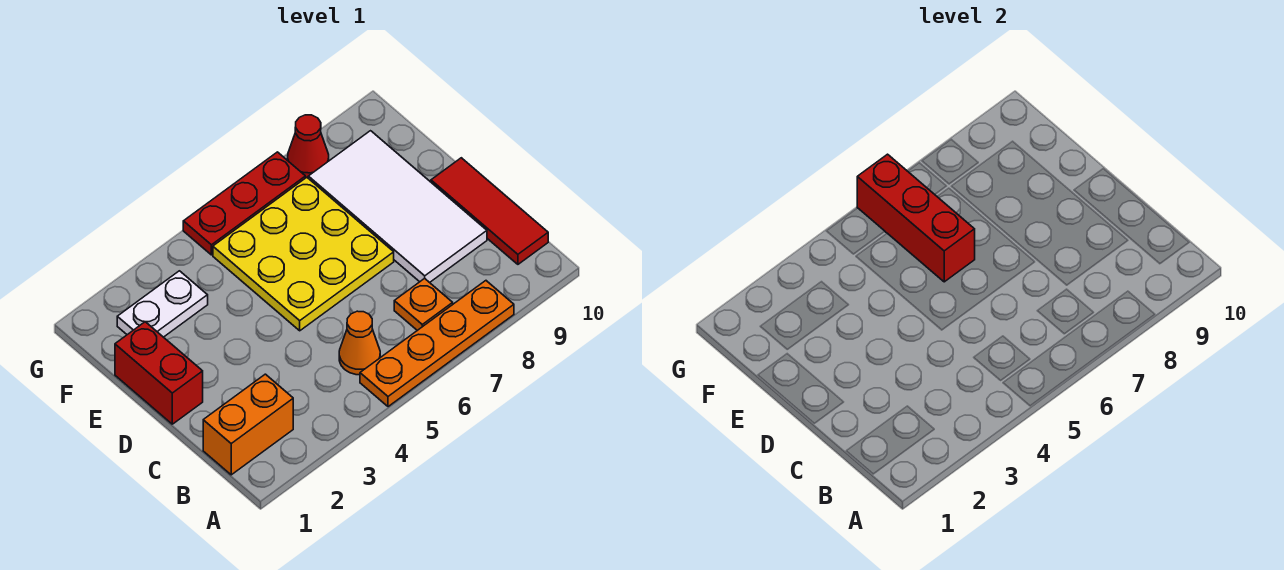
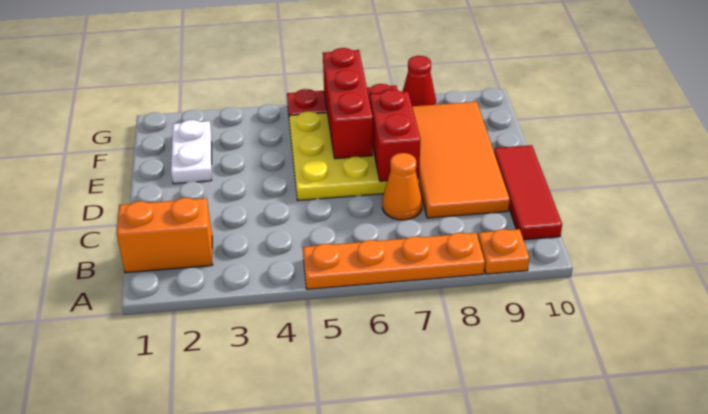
orange cone B5 level 1 -> orange cone C7 level 1
orange plate B7 level 1 -> orange plate A9 level 1
white tile C8:F9 level 1 -> orange tile C8:F9 level 1
red brick D1:E1 level 1 -> red brick D7:E7 level 2
white plate F2:F3 level 1 -> white plate E2:F2 level 1

